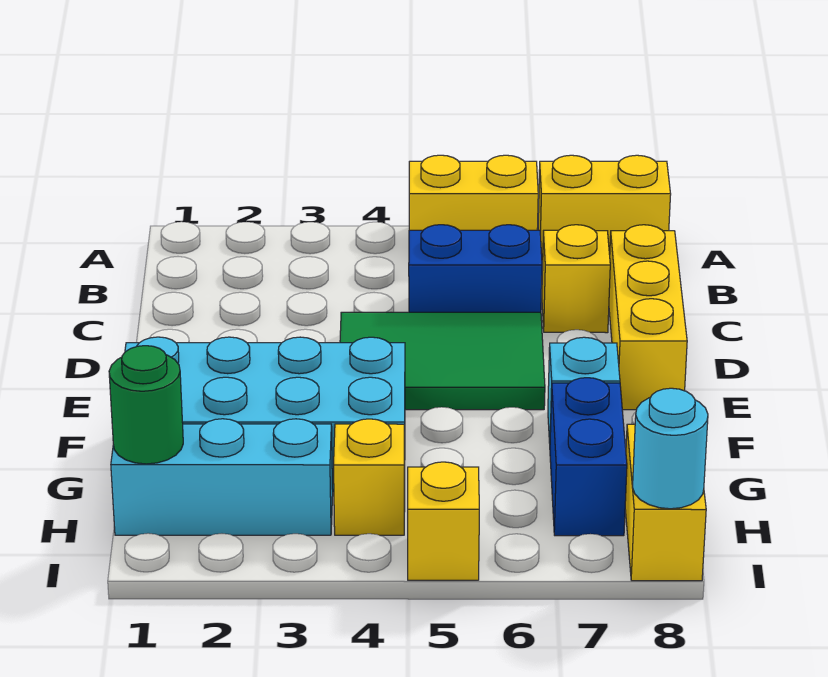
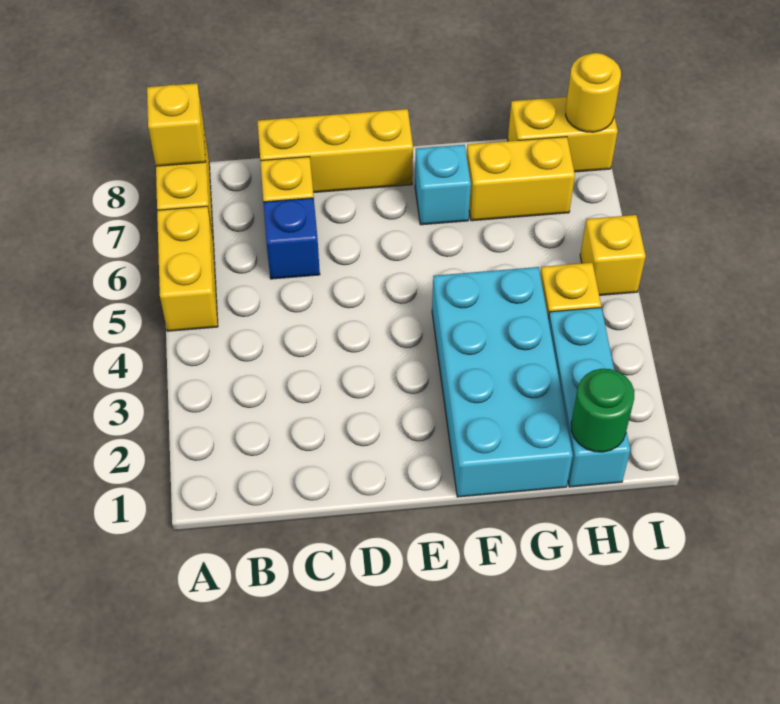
none -> yellow brick A8 level 2
blue brick C5:C6 level 1 -> blue brick C6 level 1
green tile D4:E6 level 1 -> none
blue brick G7:H7 level 1 -> yellow brick G7:H7 level 1
cyan round brick I8 level 2 -> yellow round brick I8 level 2

